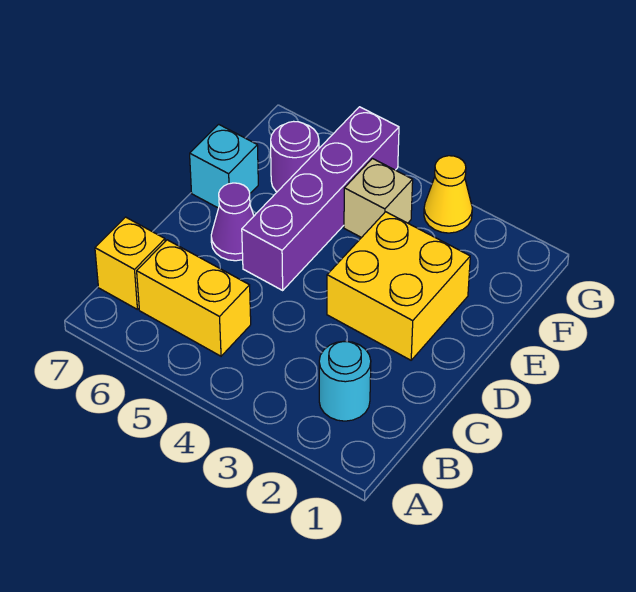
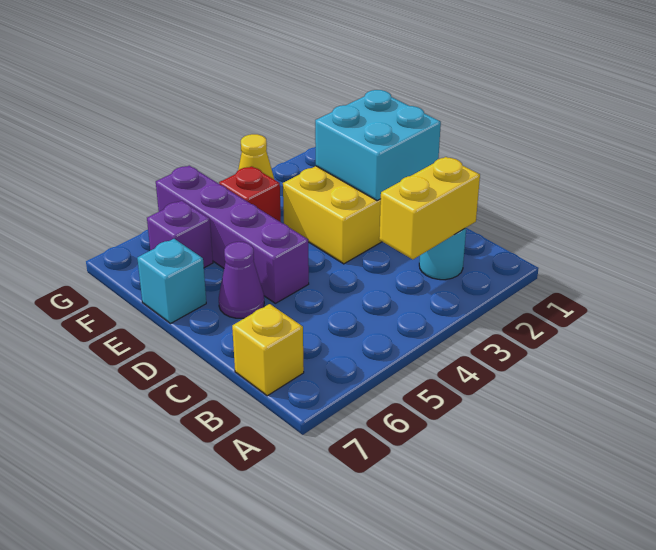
yellow brick B5:B6 level 1 -> yellow brick B2:B3 level 2
none -> cyan brick D1:E2 level 2
tan brick F4 level 1 -> red brick F4 level 1
purple round brick F6 level 1 -> purple brick F6 level 1

